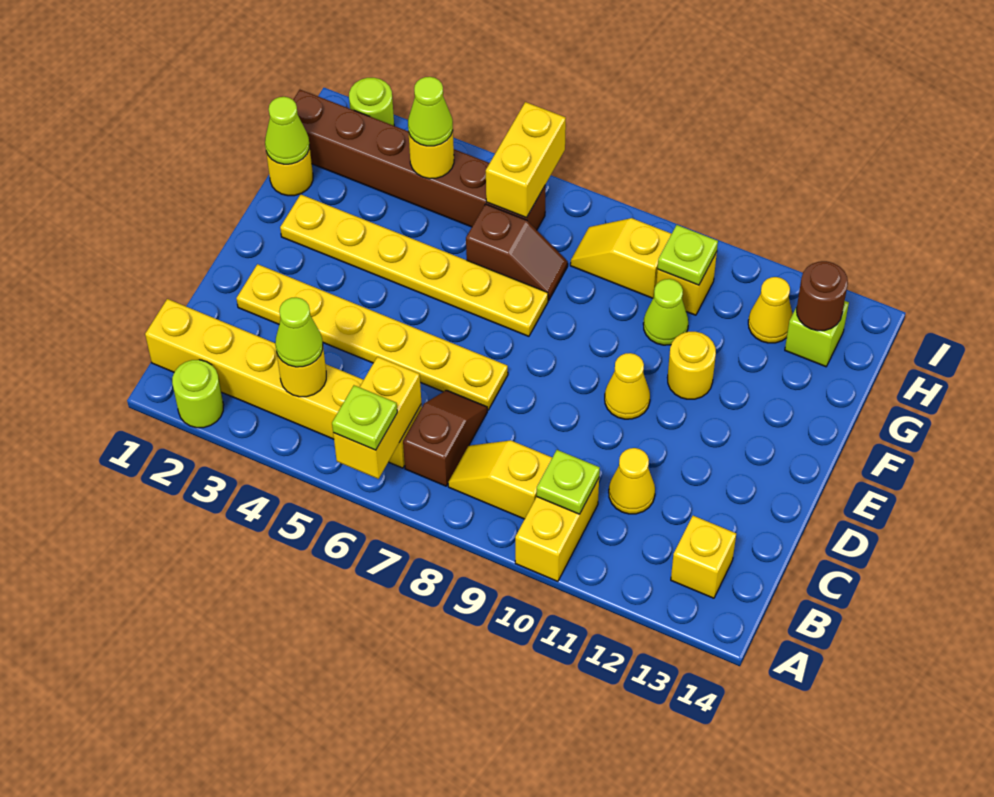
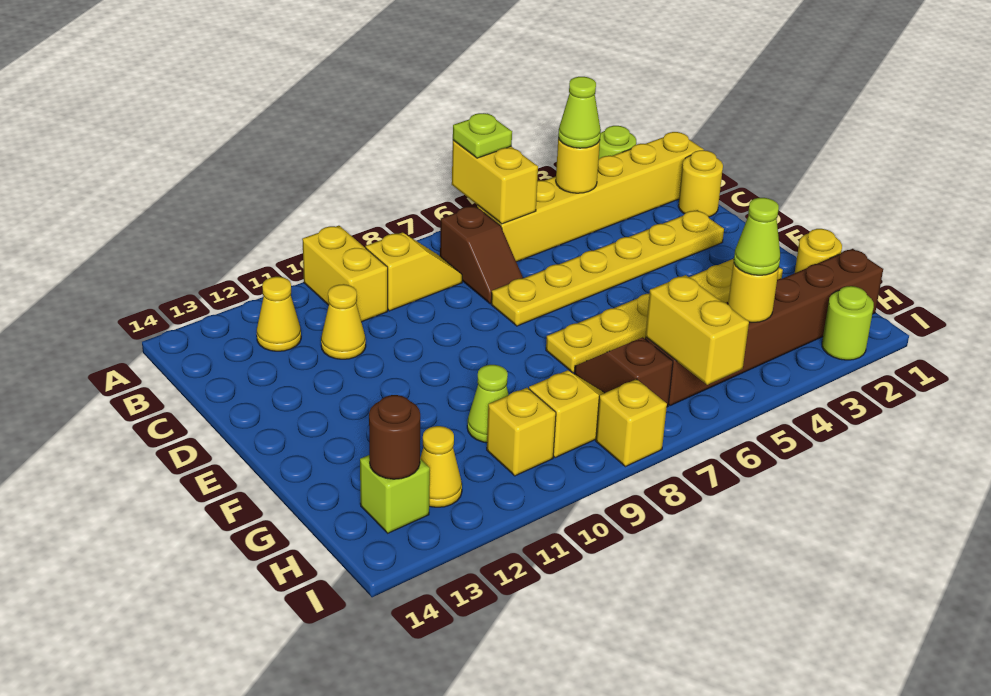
lime plate B10 level 2 -> none
yellow brick B13 level 1 -> yellow brick I8 level 1
yellow cone E10 level 1 -> yellow cone B12 level 1
yellow round brick F11 level 1 -> yellow round brick C1 level 1
lime cone G1 level 2 -> none
brown slope G6:G7 level 1 top 6 -> brown slope G7:H7 level 1 top H
lime plate H10 level 2 -> none

